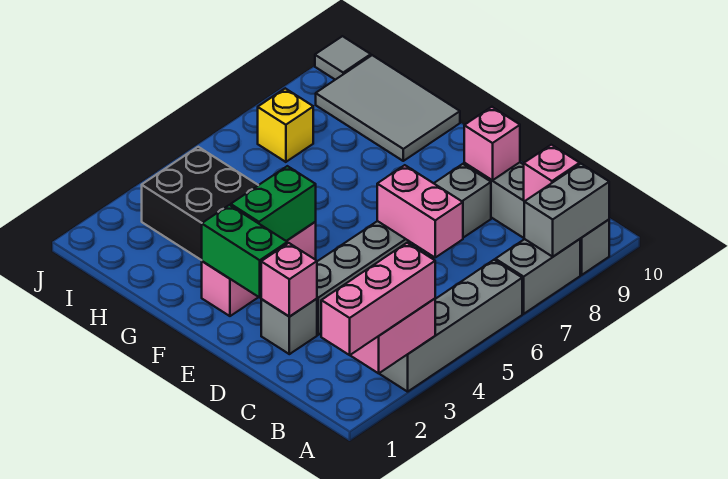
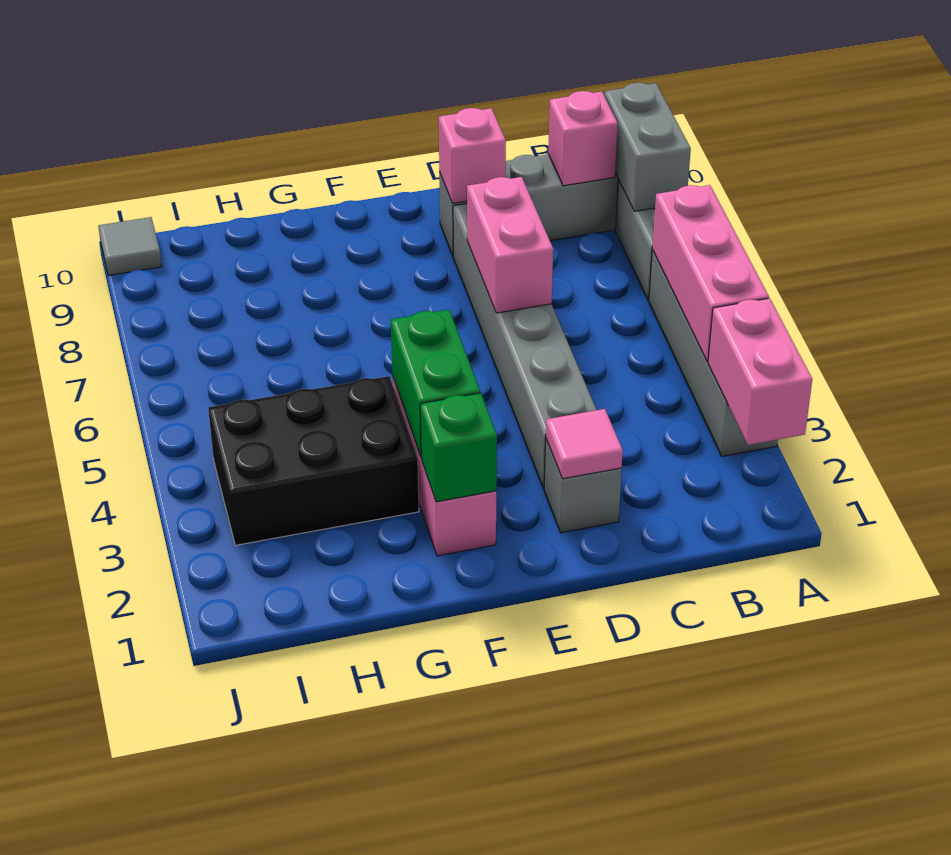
pink brick A1:A3 level 3 -> pink brick A4:A6 level 2
pink brick C6:D6 level 2 -> pink brick D6:D7 level 2
pink brick D2 level 2 -> pink tile D2 level 2
green brick E2:F2 level 2 -> green brick F2 level 2
grey tile G9:I10 level 1 -> none
yellow brick I7 level 1 -> none

